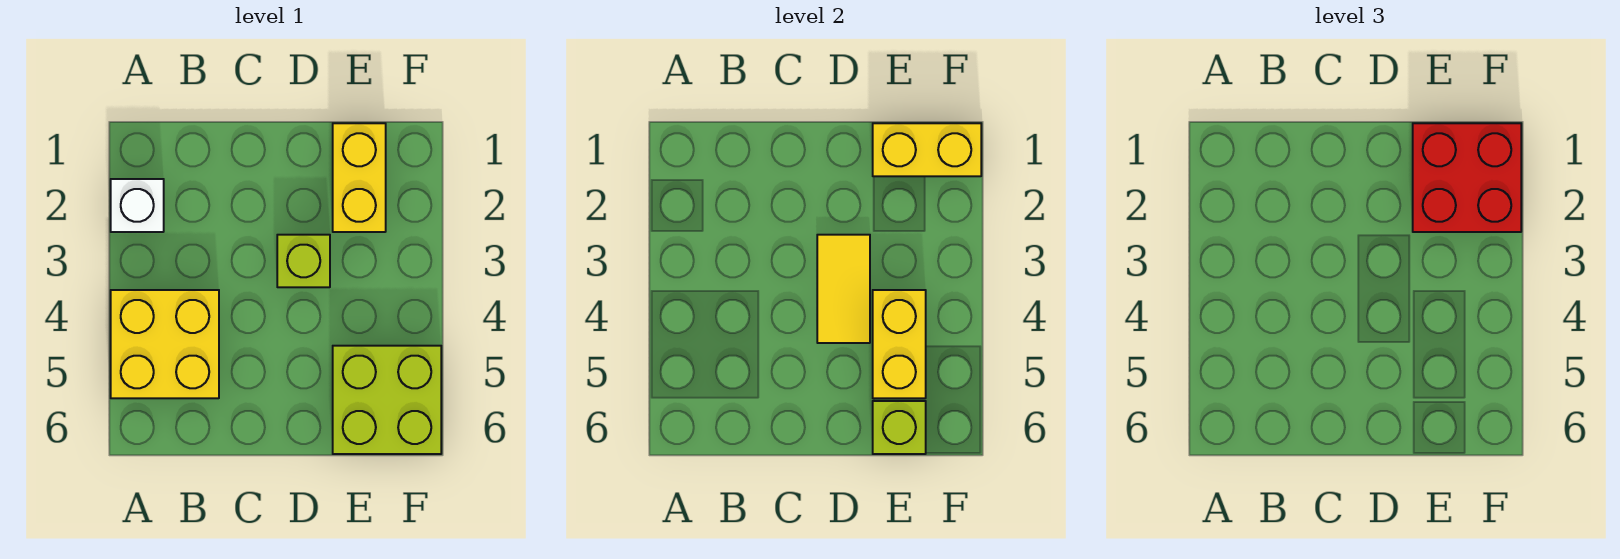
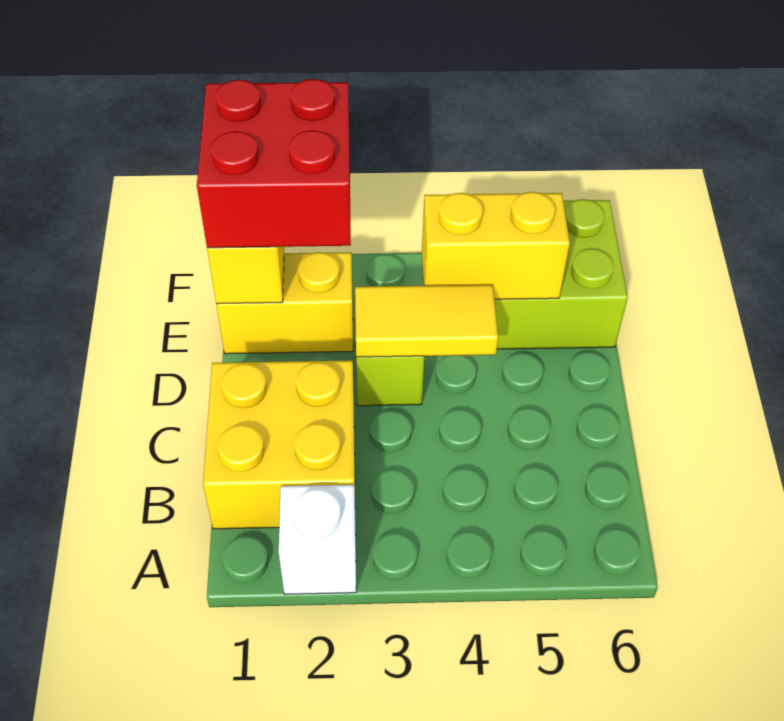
yellow brick A4:B5 level 1 -> yellow brick B1:C2 level 1
lime brick E6 level 2 -> none

